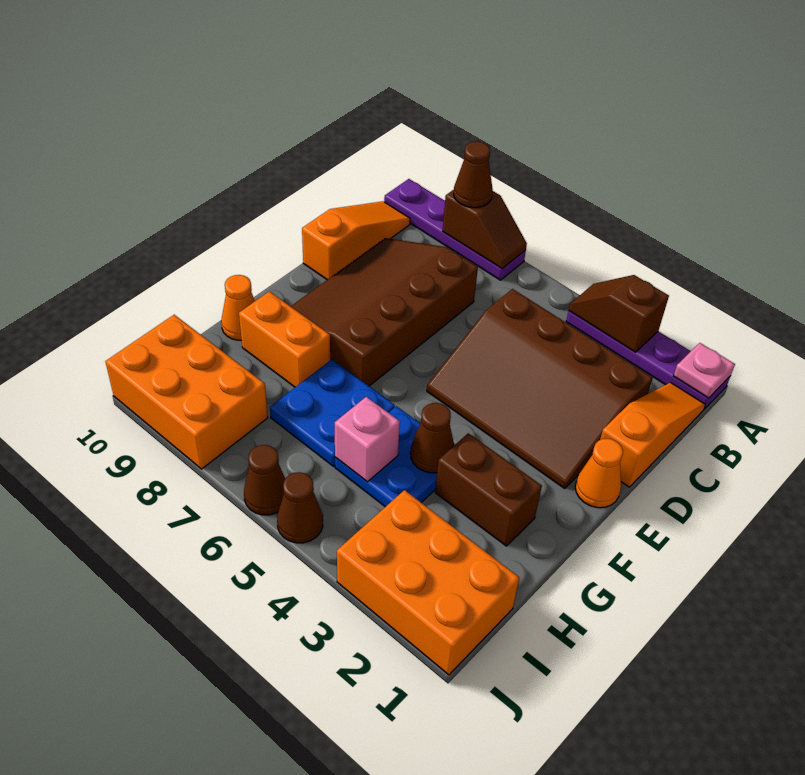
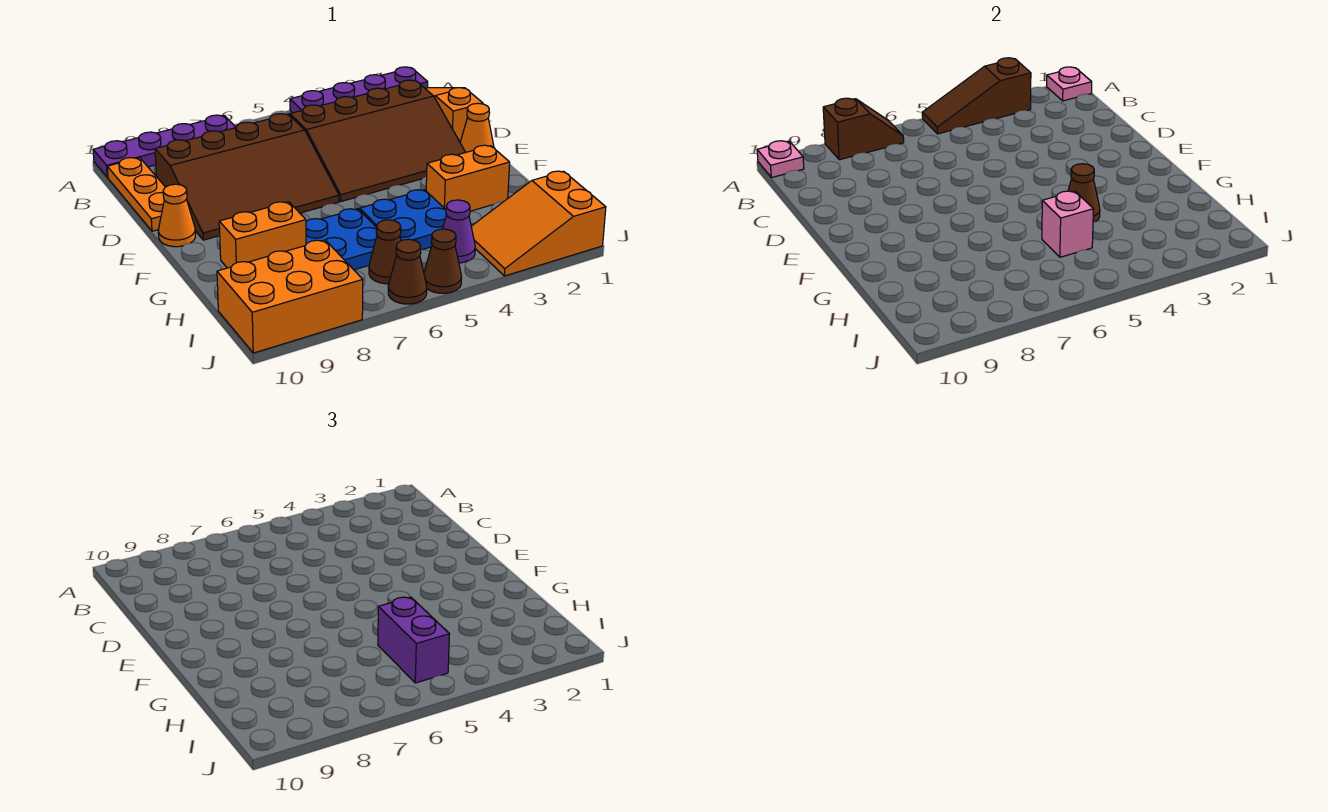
brown slope A3:A4 level 2 top 3 -> brown slope A3:A5 level 2 top 3
brown cone A8 level 3 -> brown cone I6 level 1
none -> pink plate A10 level 2
orange slope B10:D10 level 1 top D -> orange plate B10:D10 level 1
brown slope C7:F9 level 1 top 7 -> brown slope C6:E9 level 1 top C
brown brick G2:G3 level 1 -> orange brick G2:G3 level 1
orange cone G10 level 1 -> orange cone E10 level 1
none -> purple brick H5:I5 level 3
orange brick I1:J3 level 1 -> orange slope I1:J3 level 1 top 1
none -> purple cone I4 level 1

